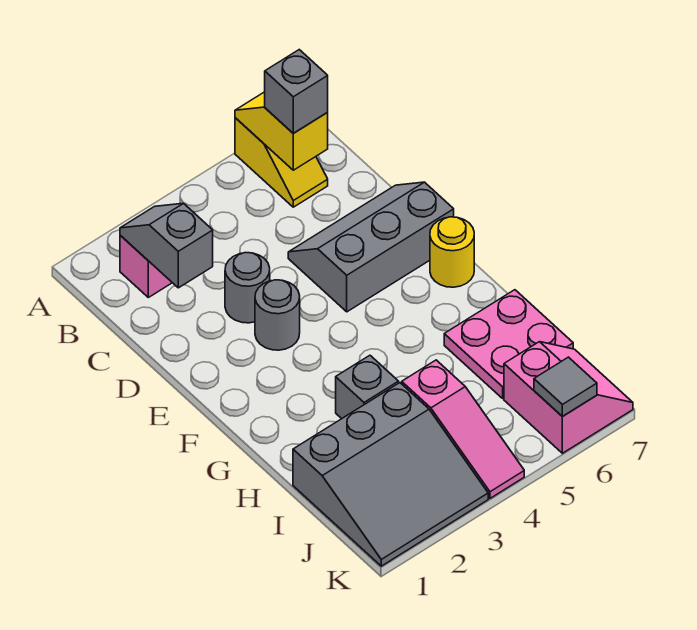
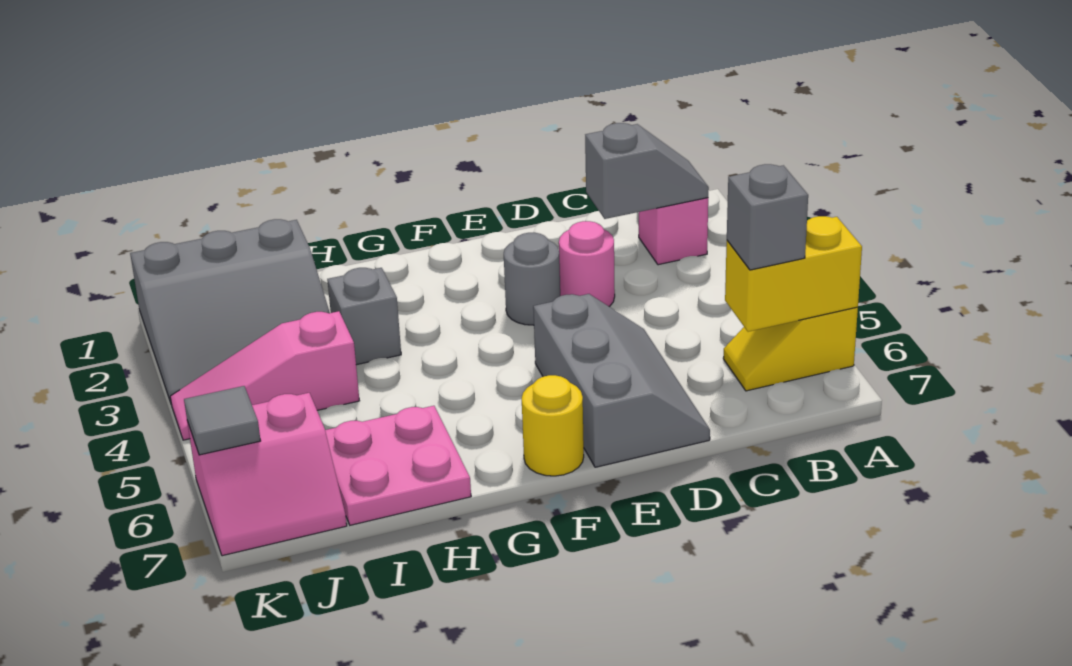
yellow slope A6:B6 level 2 top B -> yellow brick A6:B6 level 2
grey round brick D3 level 1 -> pink round brick D3 level 1
grey slope I1:K3 level 1 top I -> grey slope I1:K3 level 1 top 1

